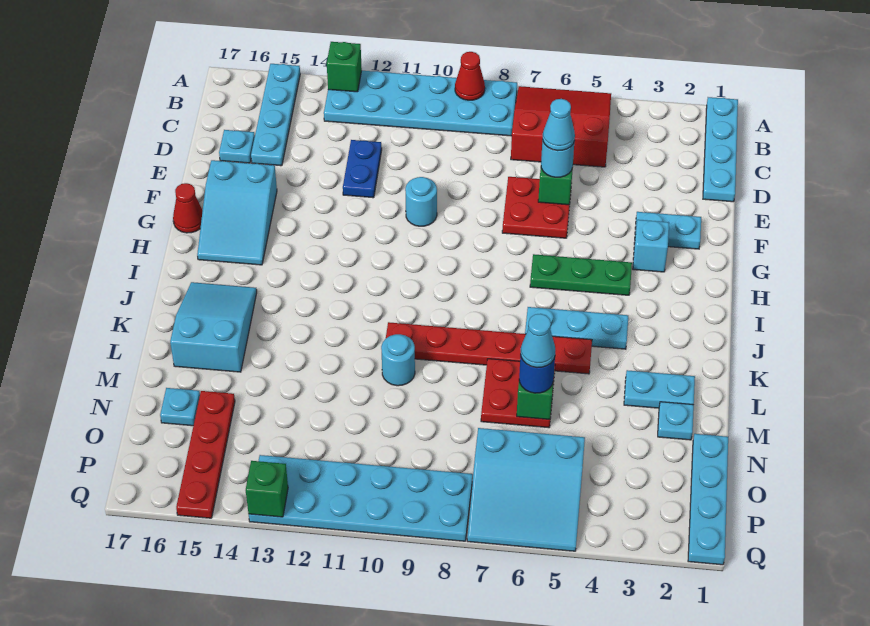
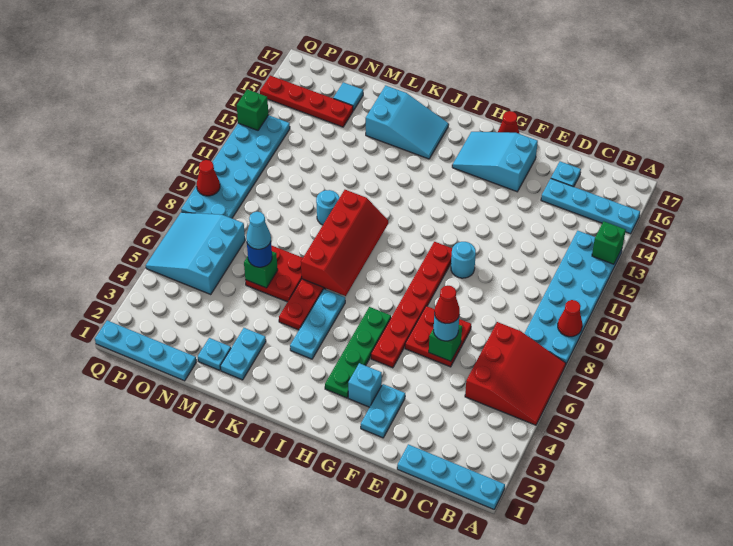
blue plate D12:E12 level 1 -> none
cyan cone E6 level 4 -> red cone E6 level 4
none -> red plate G5:G10 level 1
green plate H4:H6 level 1 -> green plate H3:H6 level 1
none -> red slope J7:K10 level 2 top K
cyan plate N16 level 1 -> cyan tile N16 level 1
none -> red cone Q9 level 2

